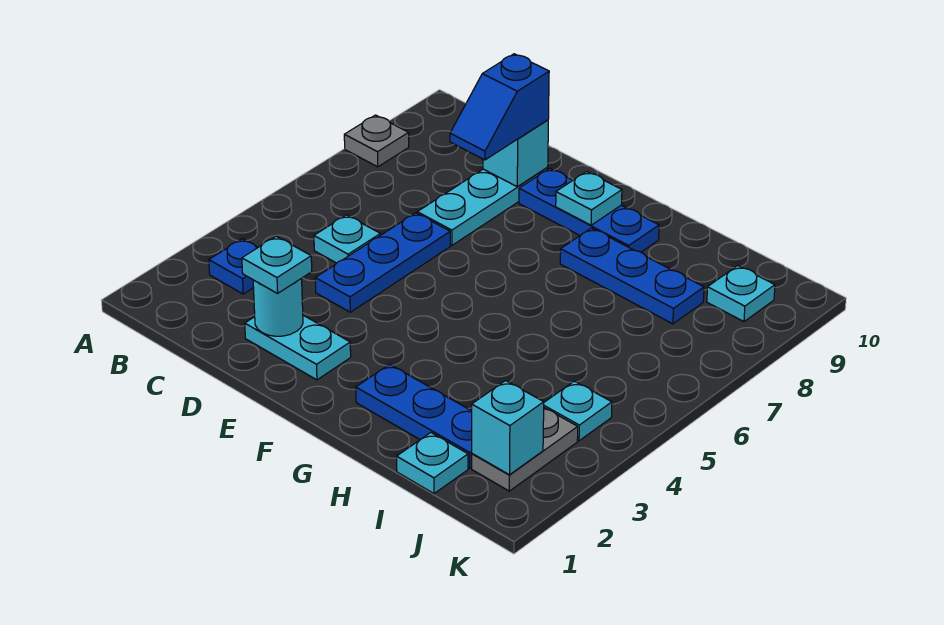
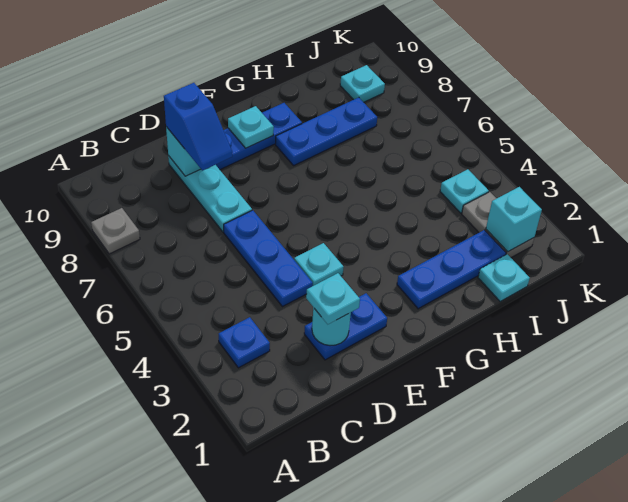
cyan plate C5 level 1 -> cyan plate E4 level 1
cyan plate D2:E2 level 1 -> blue plate D2:E2 level 1

